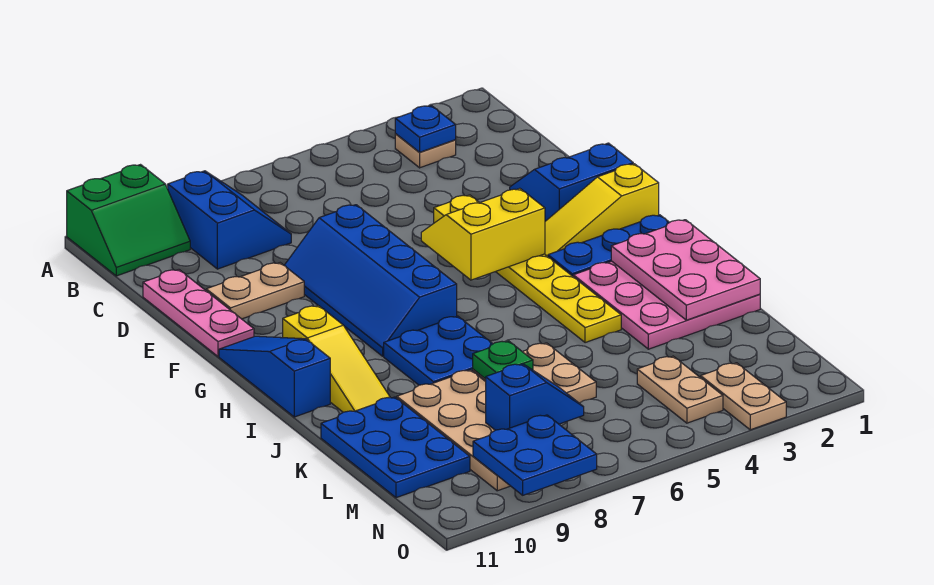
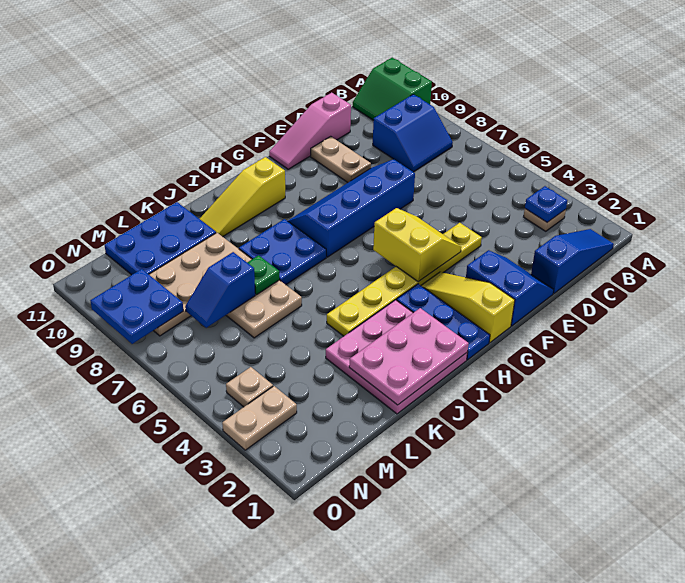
pink plate D11:F11 level 1 -> pink slope D11:F11 level 1 top D
blue slope G11:I11 level 1 top I -> blue slope B1:D1 level 1 top D
tan plate M4:N4 level 1 -> tan plate N4 level 1
blue slope M7:M8 level 2 top 8 -> blue slope L7:M7 level 2 top L

